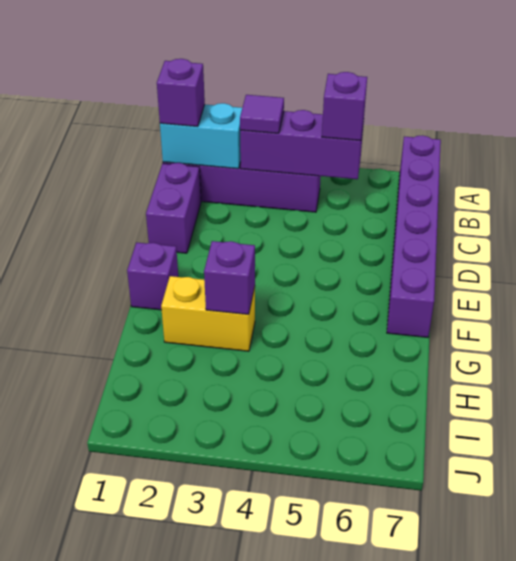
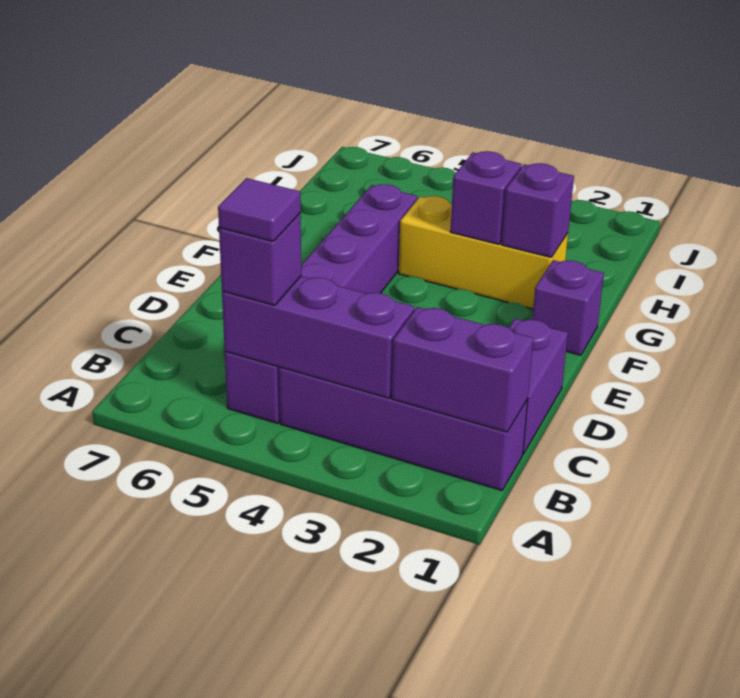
purple brick A7:F7 level 1 -> purple brick B5:G5 level 1
cyan brick B1:B2 level 2 -> purple brick B1:B2 level 2
purple brick B1 level 3 -> purple brick G2 level 2
purple tile B3 level 3 -> purple tile B5 level 4
yellow brick G2:G3 level 1 -> yellow brick G2:G4 level 1

